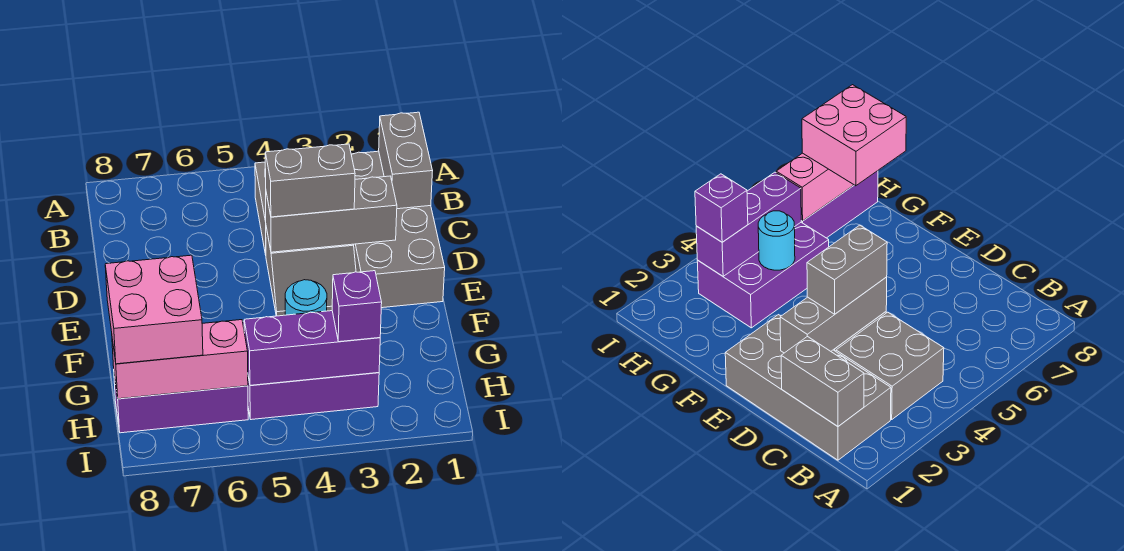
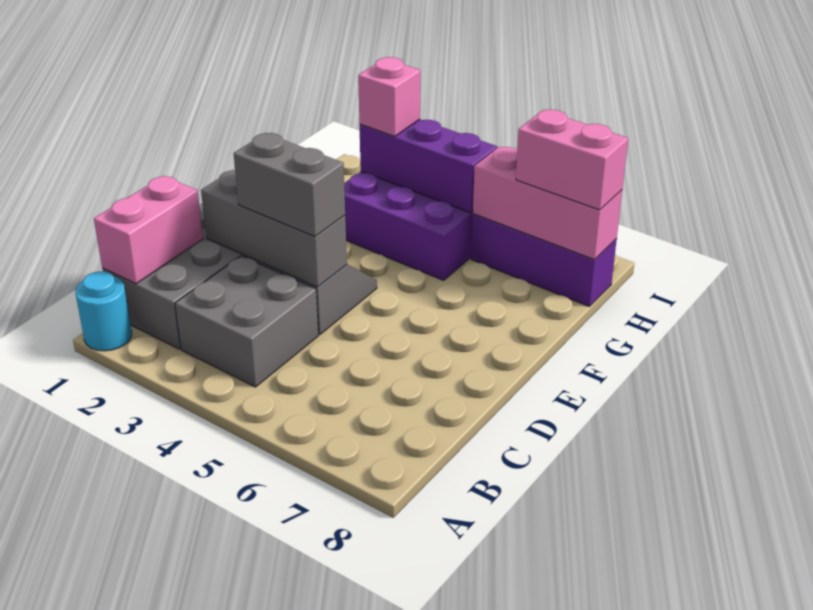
grey brick B1:C1 level 2 -> pink brick B1:C1 level 2
cyan round brick G4 level 2 -> cyan round brick A1 level 1
pink brick G7:H8 level 3 -> pink brick H7:H8 level 3
purple brick H3 level 3 -> pink brick H3 level 3

